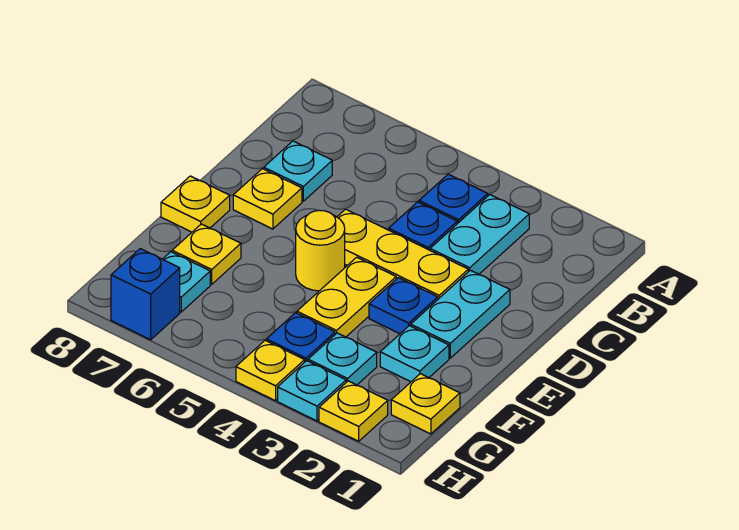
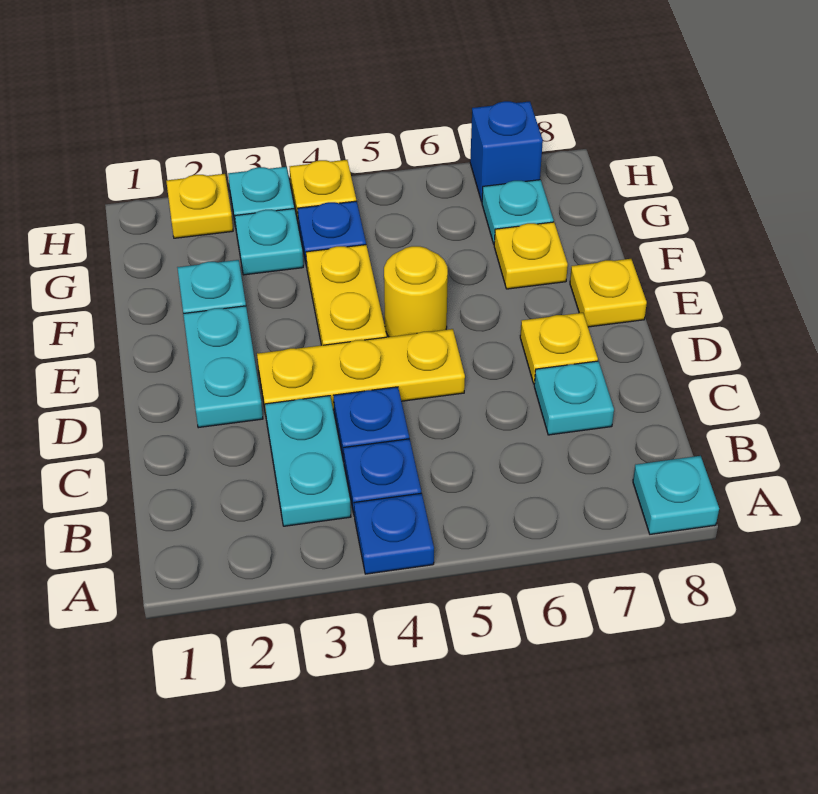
none -> cyan plate A8 level 1
blue plate E3 level 1 -> blue plate A4 level 1
yellow plate G1 level 1 -> none

